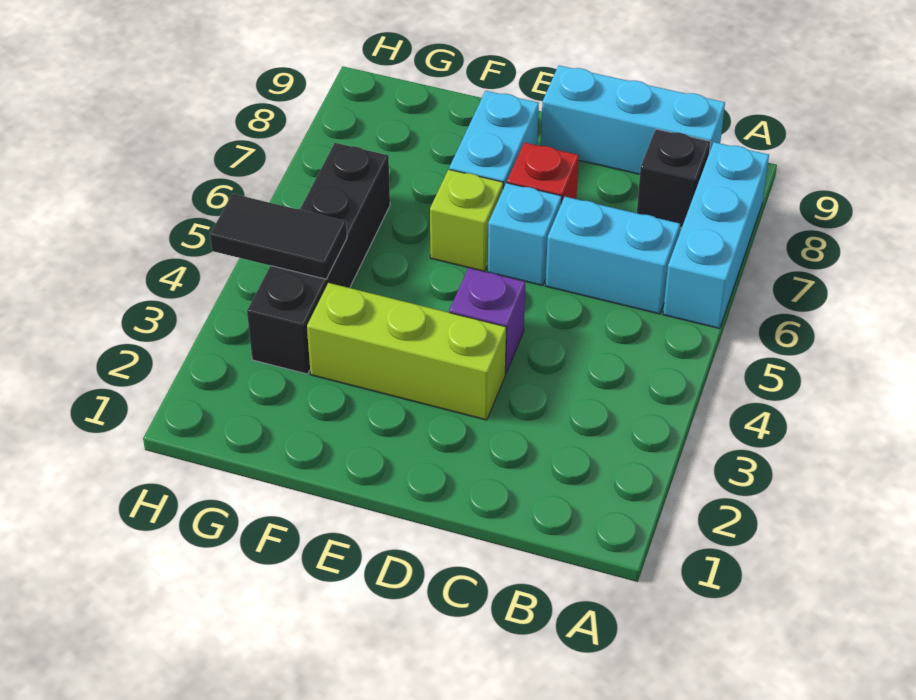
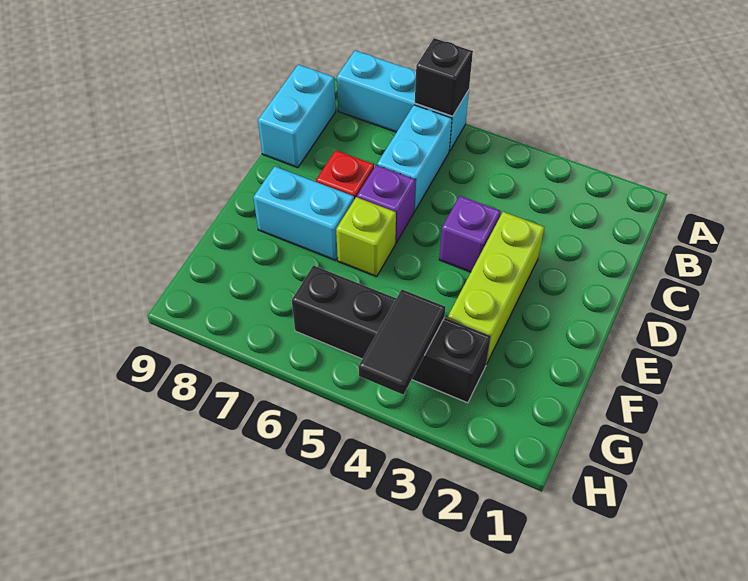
black brick B8 level 1 -> black brick A6 level 2
cyan brick B9:D9 level 1 -> cyan brick B9:C9 level 1
cyan brick D6 level 1 -> purple brick D6 level 1

